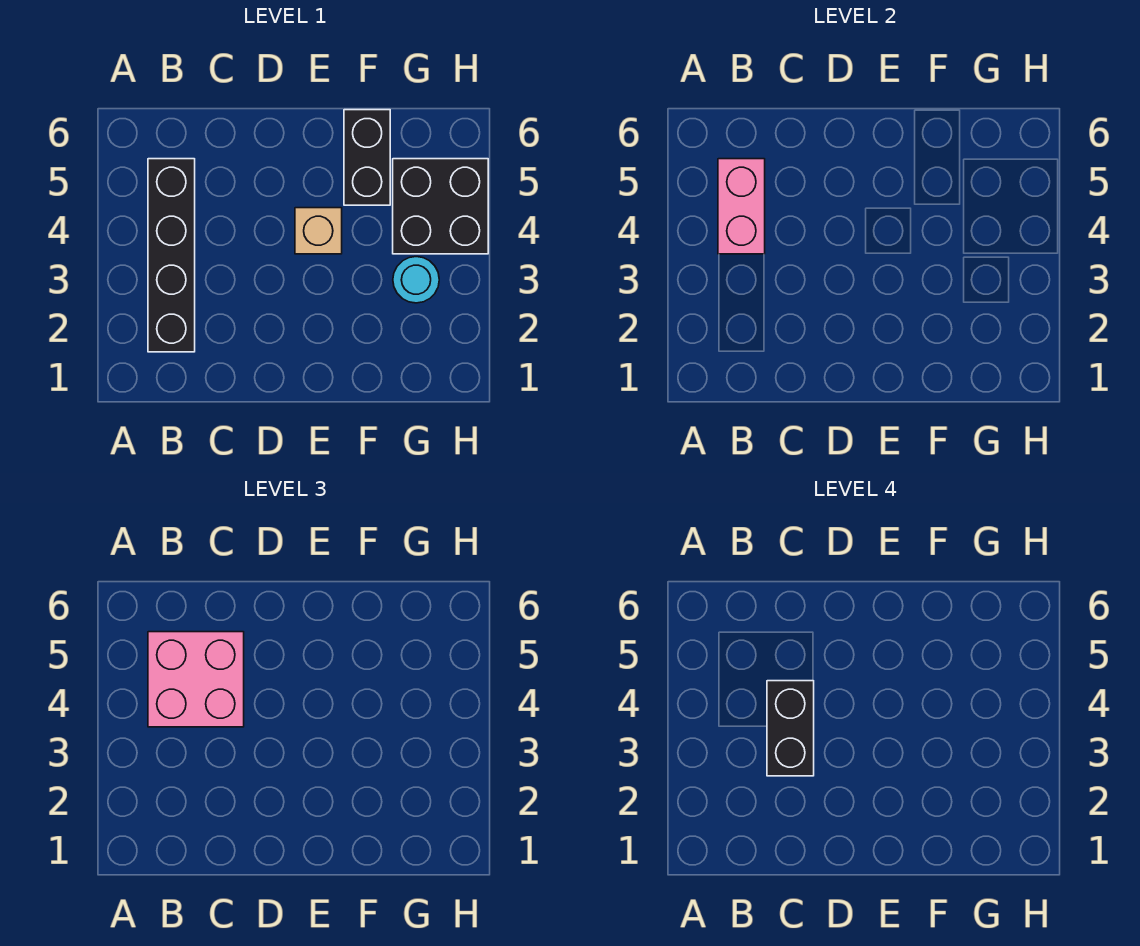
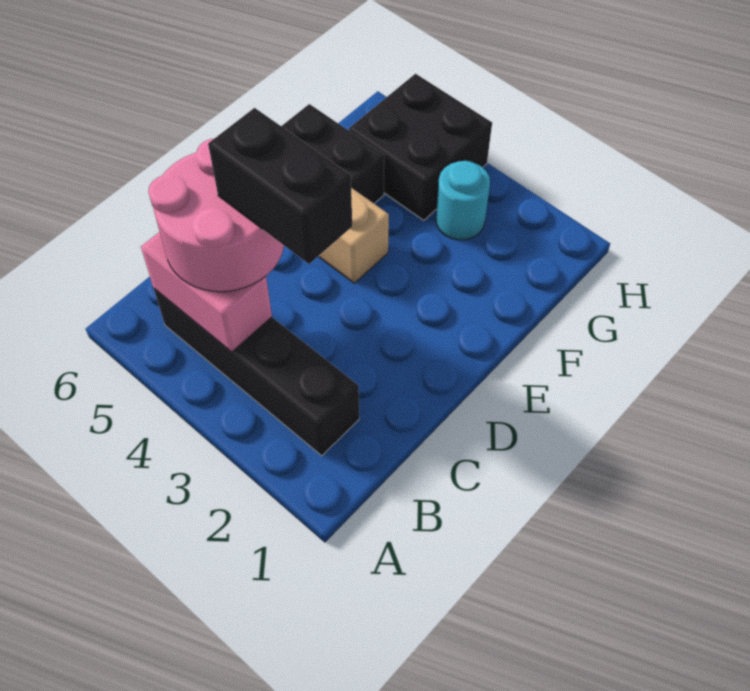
pink brick B4:C5 level 3 -> pink round brick B4:C5 level 3

